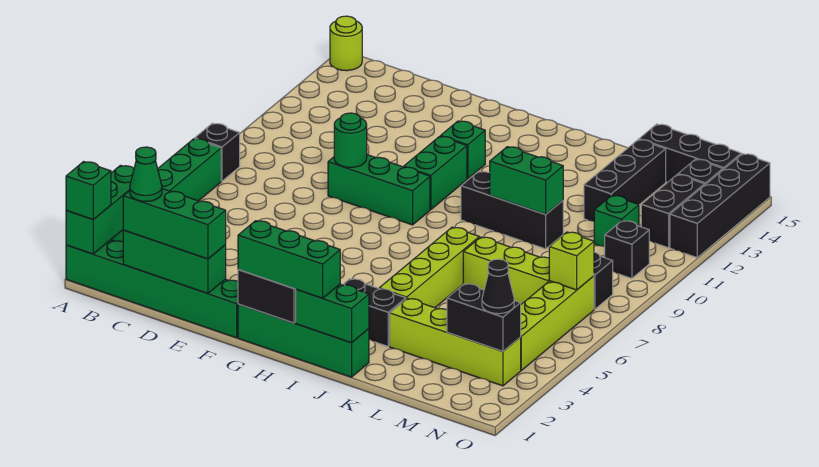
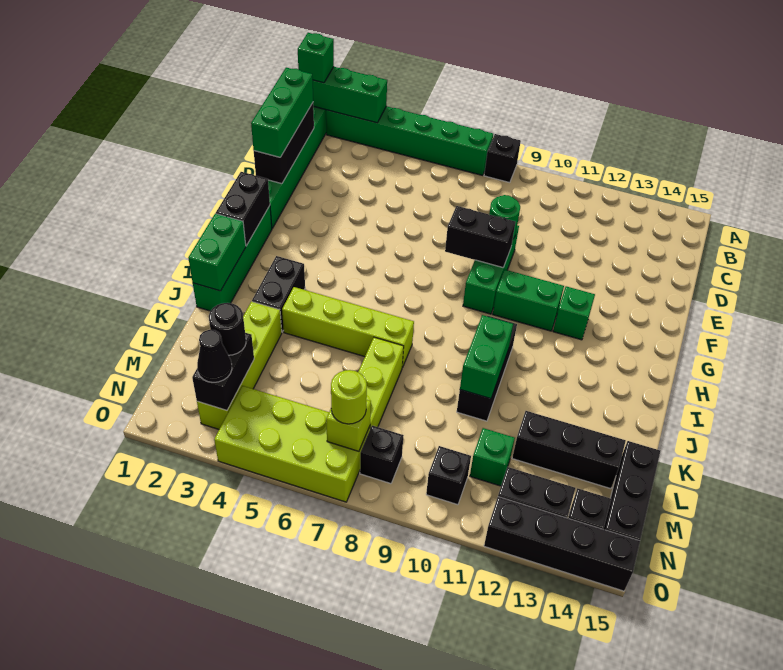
lime round brick A15 level 1 -> lime round brick N7 level 3
green brick C1:E1 level 2 -> black brick C1:E1 level 2
green cone C1 level 4 -> none
none -> black brick F8:F9 level 2
green brick G1:I1 level 3 -> none
none -> black round brick M3 level 3
lime brick N4:N7 level 1 -> lime brick N4:O7 level 1

